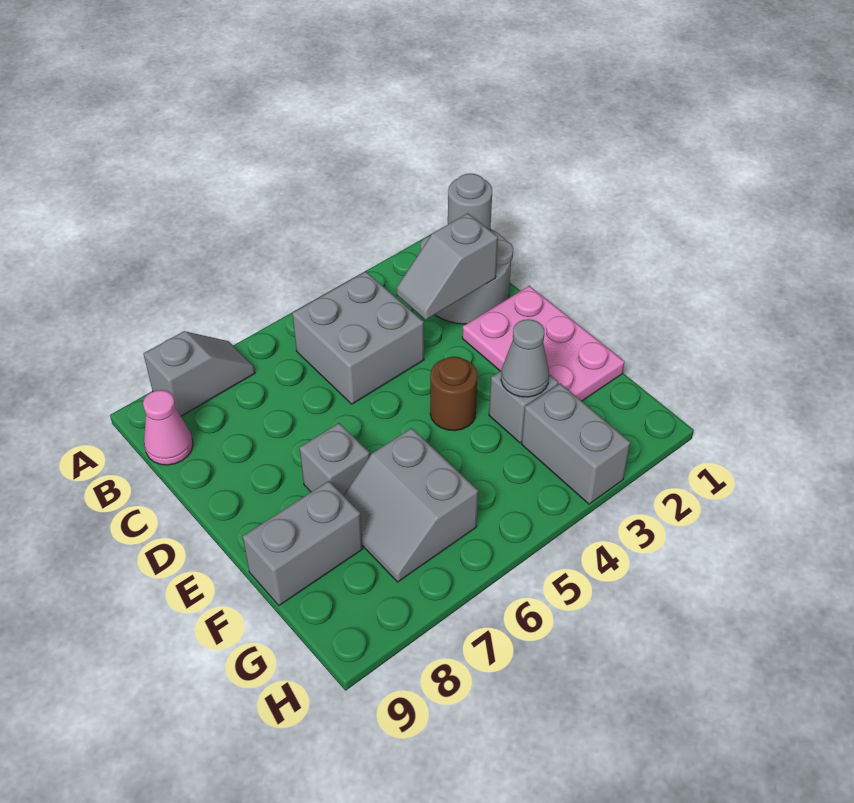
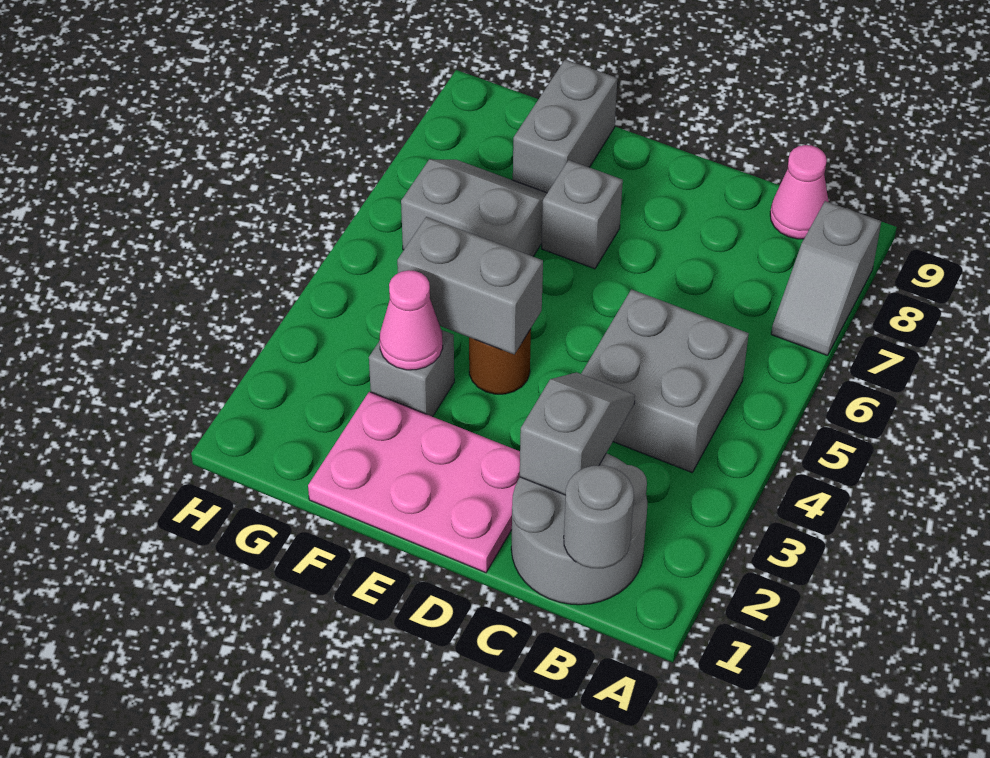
grey cone F3 level 2 -> pink cone F3 level 2
grey brick G3:H3 level 1 -> grey brick E4:F4 level 2

